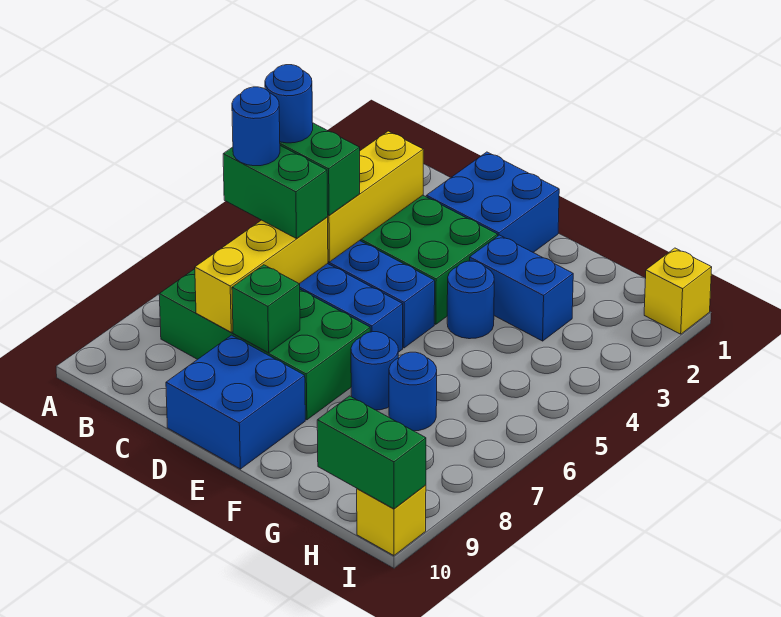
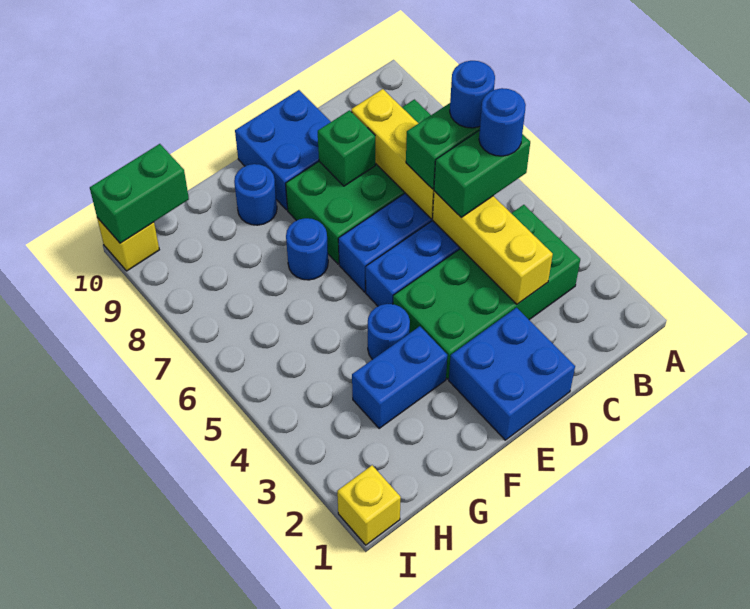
blue round brick G7 level 1 -> blue round brick F9 level 1

